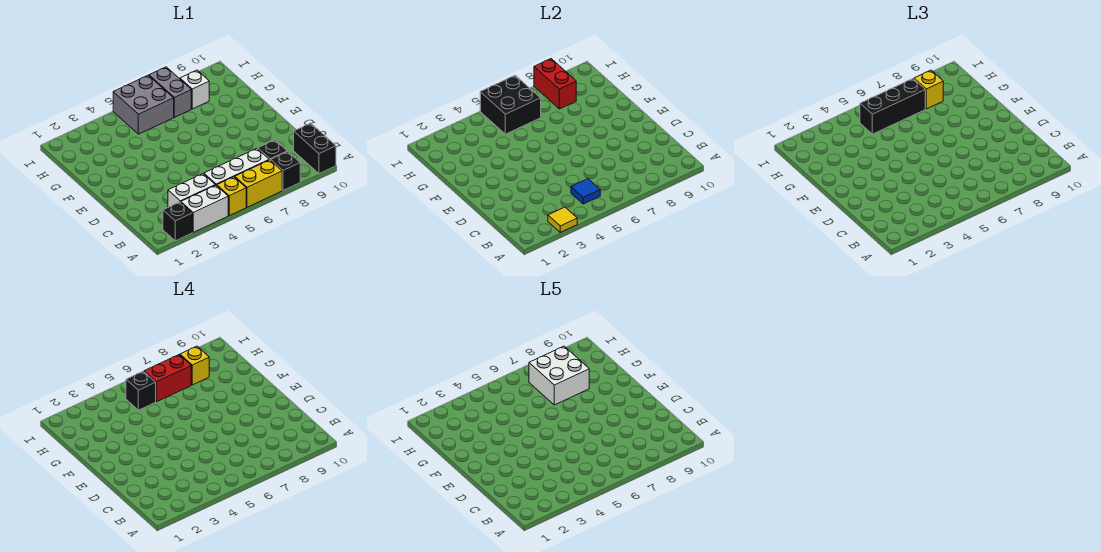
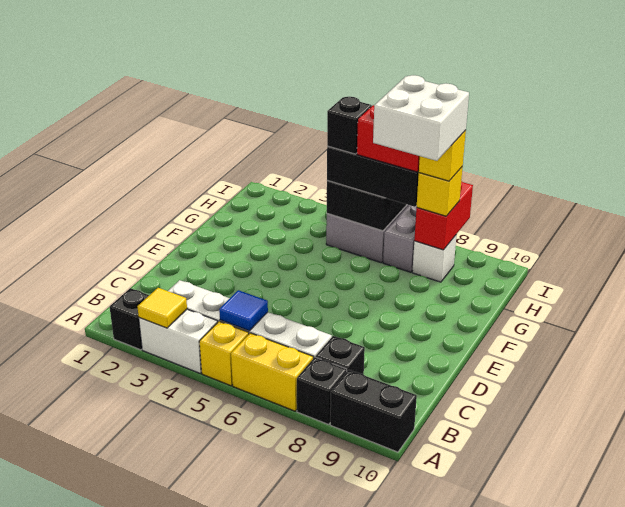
black brick A10:B10 level 1 -> black brick A9:A10 level 1

